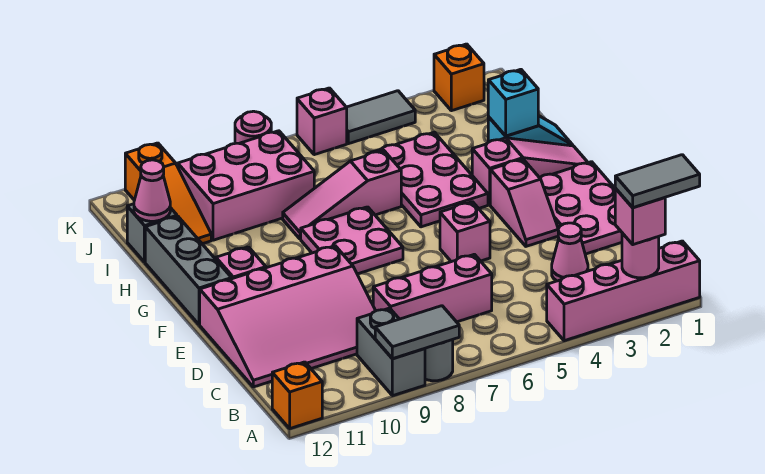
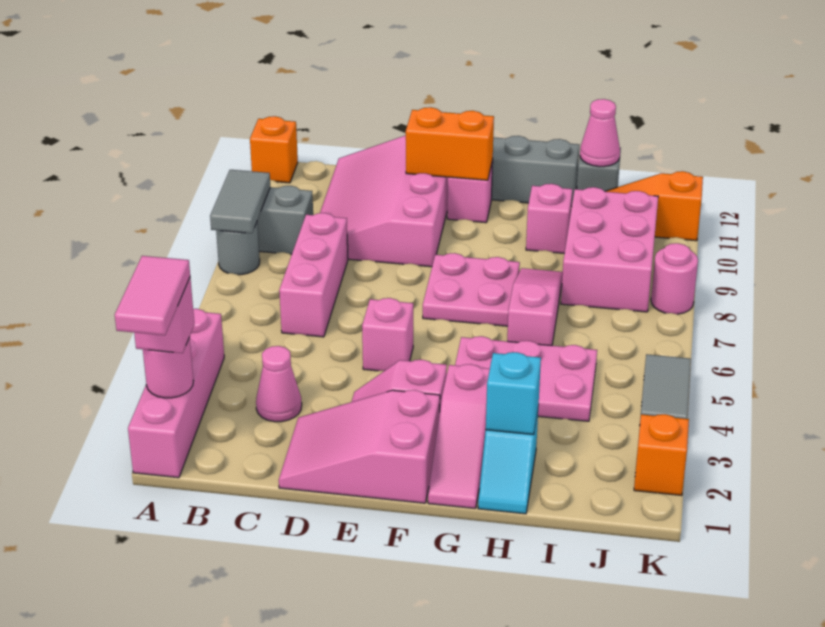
grey tile A1:A2 level 4 -> pink tile A1:A2 level 4
pink plate D1:F2 level 1 -> pink slope D1:F2 level 1 top F
none -> orange brick E11:F11 level 2
pink brick K6 level 1 -> pink brick H10 level 1

